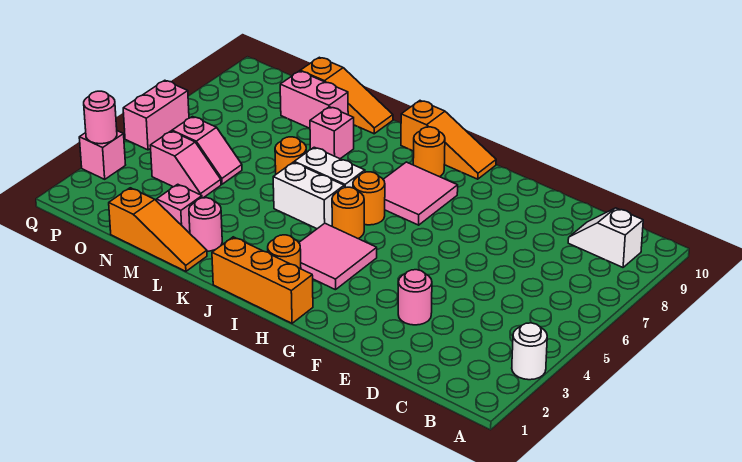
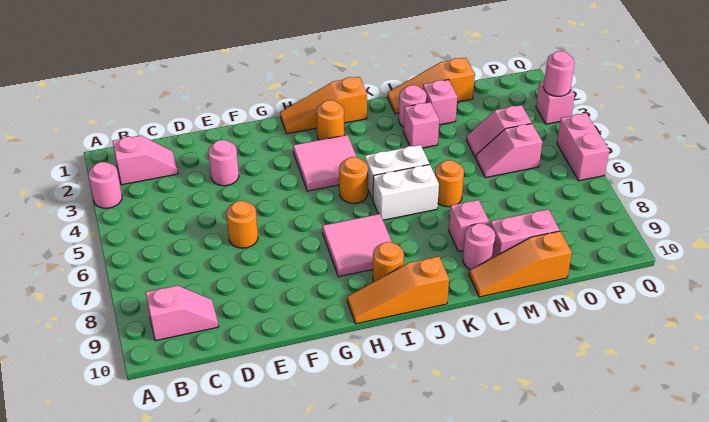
white round brick A3 level 1 -> pink round brick A3 level 1
none -> pink slope B2:C2 level 1 top B
white slope B9:C9 level 1 top B -> pink slope B9:C9 level 1 top B
orange brick H1:J1 level 1 -> orange slope H1:J1 level 1 top J
orange round brick I6 level 1 -> orange round brick E6 level 1
none -> pink brick L3 level 1
none -> pink round brick L9 level 1

